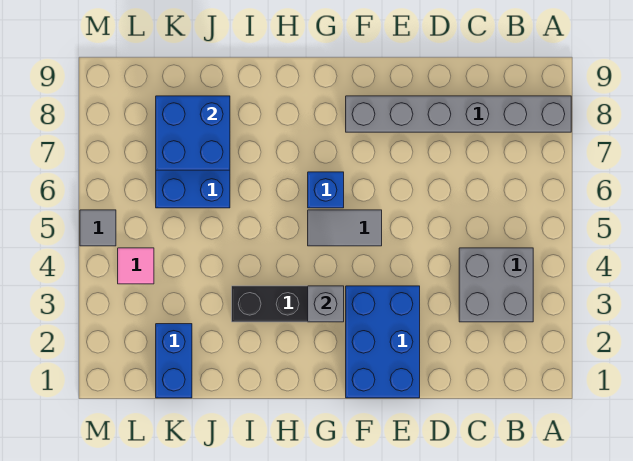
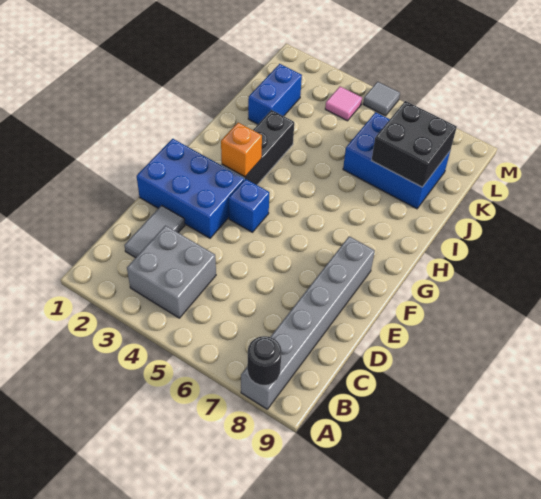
none -> black round brick A8 level 2
grey tile F5:G5 level 1 -> grey tile C2:D2 level 1
grey brick G3 level 2 -> orange brick G3 level 2
blue brick G6 level 1 -> blue brick F4 level 1
blue brick J7:K8 level 2 -> black brick J7:K8 level 2
blue brick K1:K2 level 1 -> blue brick J2:K2 level 1

